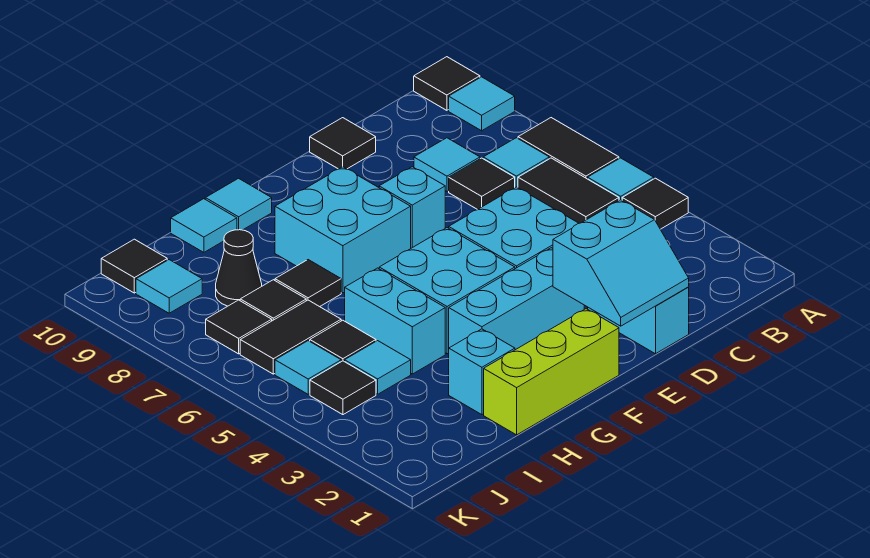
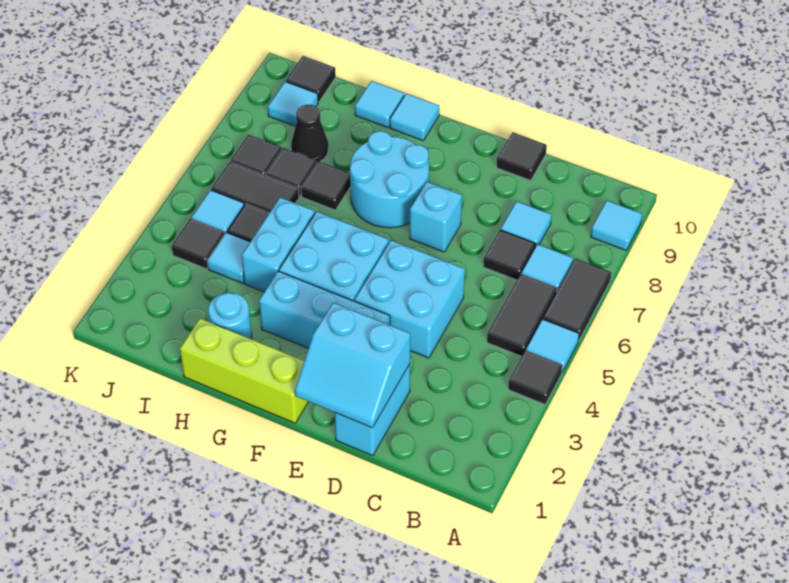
black tile A10 level 1 -> none
cyan brick F7:G8 level 1 -> cyan round brick F7:G8 level 1
cyan brick H2 level 1 -> cyan round brick H2 level 1

